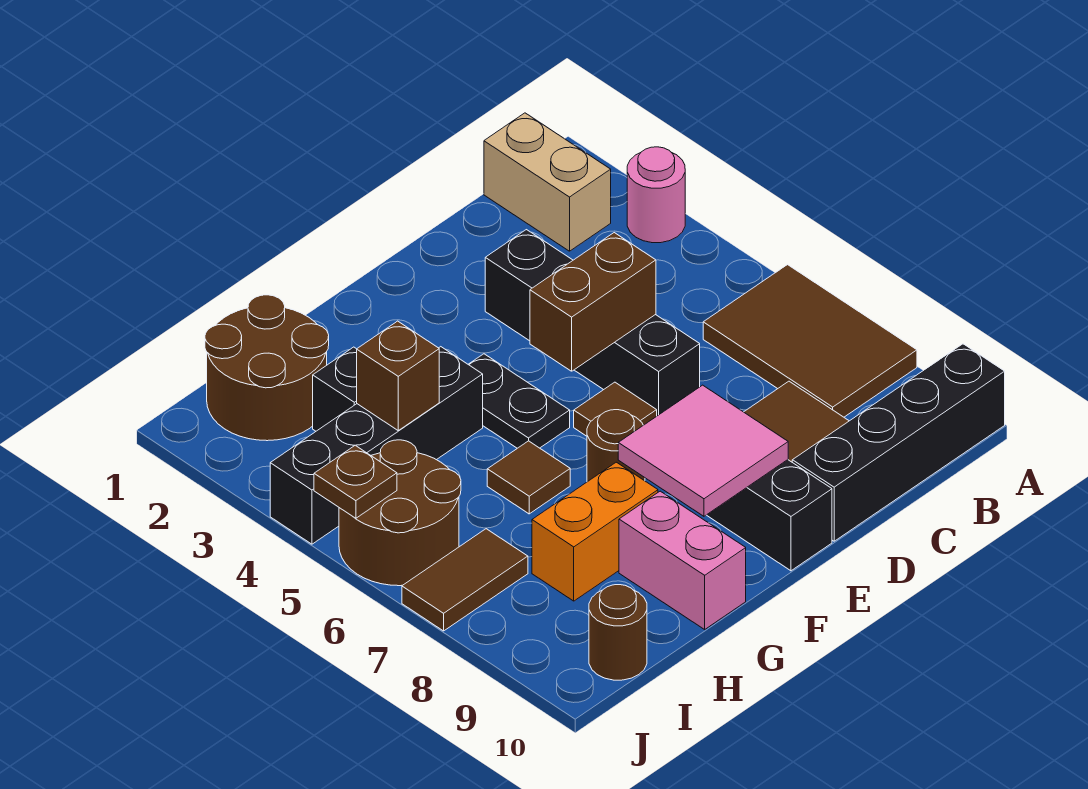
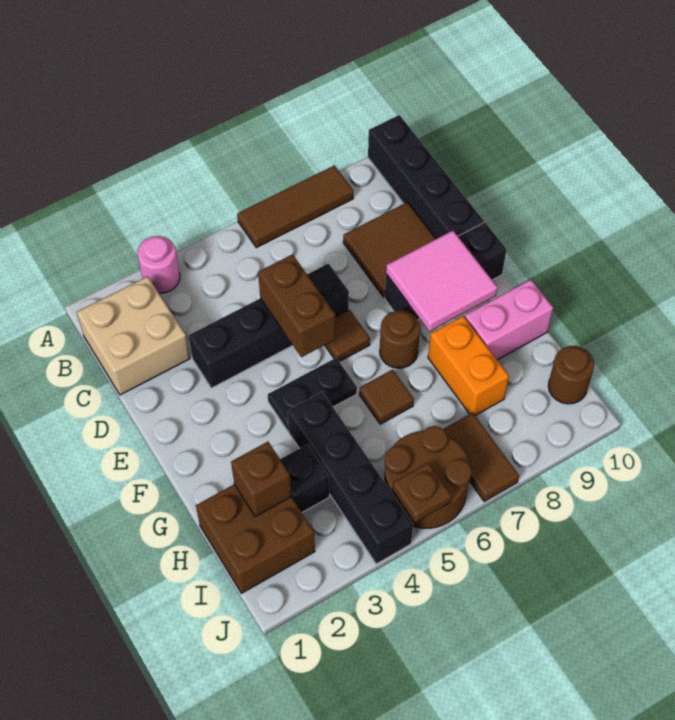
brown tile A6:B8 level 1 -> brown tile A6:A8 level 1
tan brick B1:B2 level 1 -> tan brick B1:C2 level 1
brown round brick H1:I2 level 1 -> brown brick H1:I2 level 1
brown brick H4 level 2 -> brown brick H2 level 2

